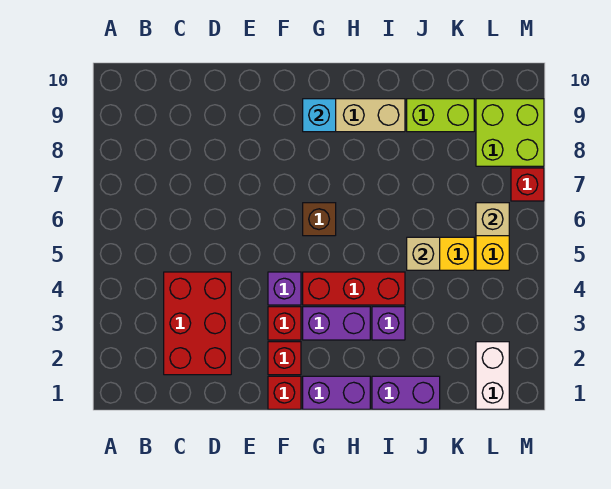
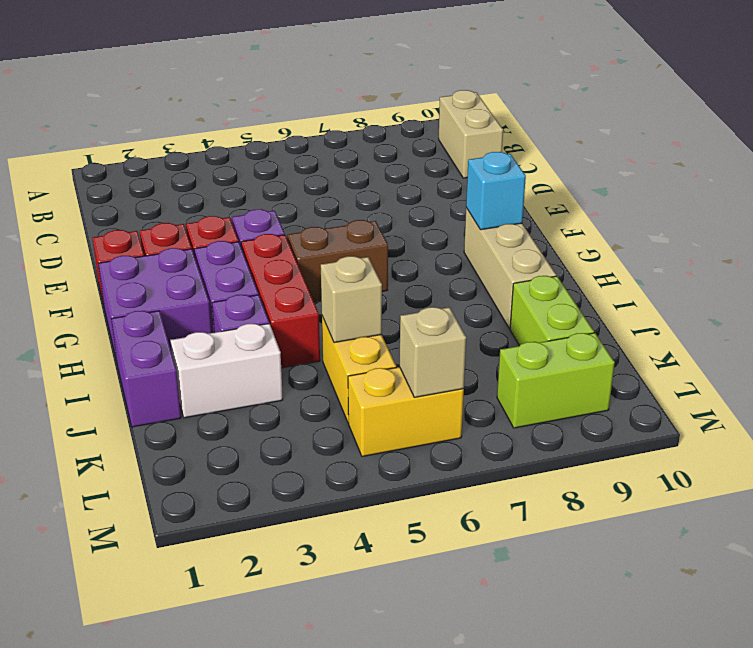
none -> tan brick B10:C10 level 1
red brick C2:D4 level 1 -> none
purple brick G1:H1 level 1 -> purple brick G1:H2 level 1
brown brick G6 level 1 -> brown brick G5:G6 level 1
white brick L1:L2 level 1 -> white brick J2:J3 level 1
lime brick L8:M9 level 1 -> lime brick L8:L9 level 1
red brick M7 level 1 -> none

